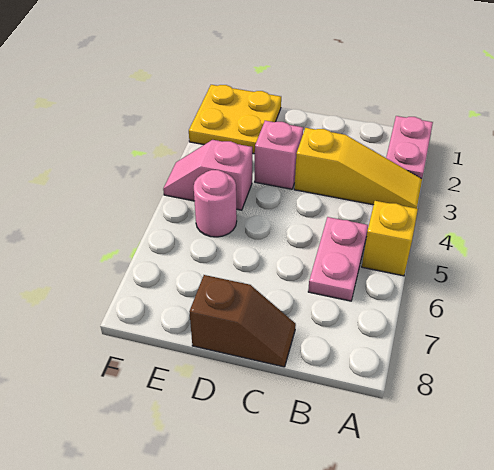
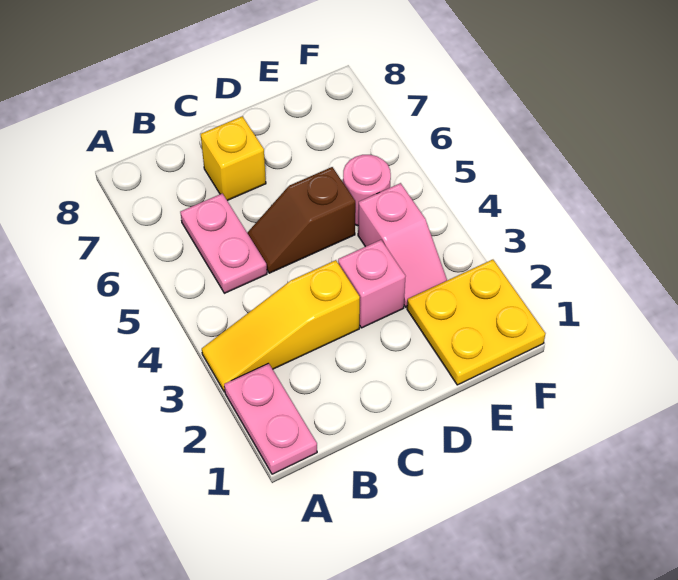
yellow brick A5 level 1 -> yellow brick C7 level 1
brown slope C8:D8 level 1 top D -> brown slope C5:D5 level 1 top D
pink slope E4:F4 level 1 top E -> pink slope E3:E4 level 1 top 4

